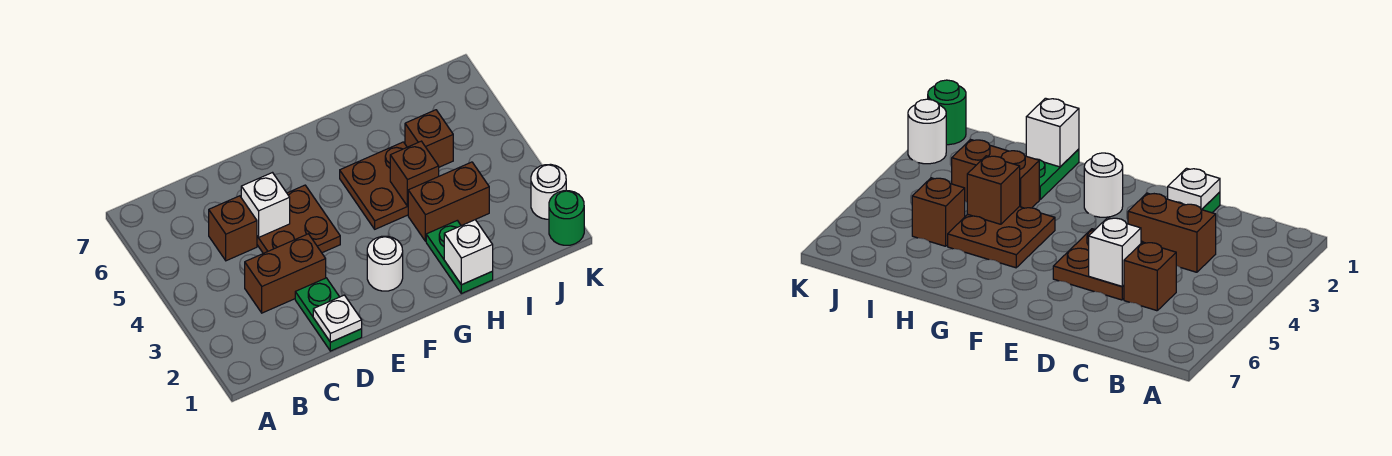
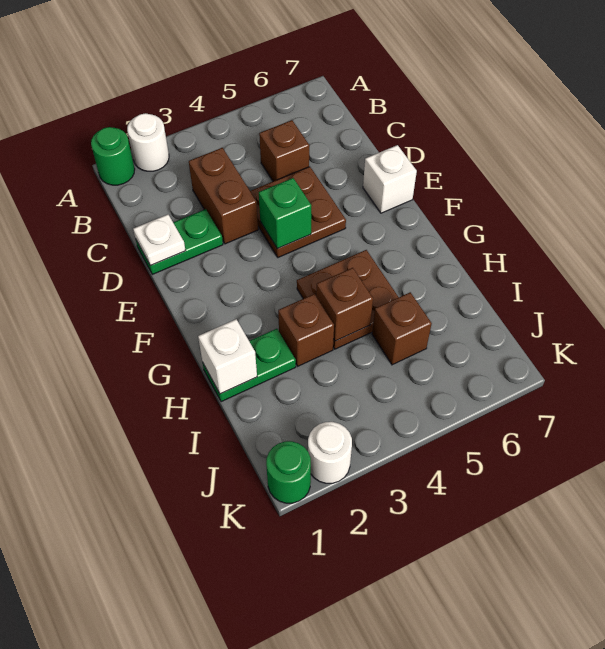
none -> green round brick A1 level 1
white brick D5 level 2 -> white brick E7 level 1
none -> green brick E4 level 2
white round brick F2 level 1 -> white round brick A2 level 1
brown brick H3:I3 level 1 -> brown brick H3 level 1

